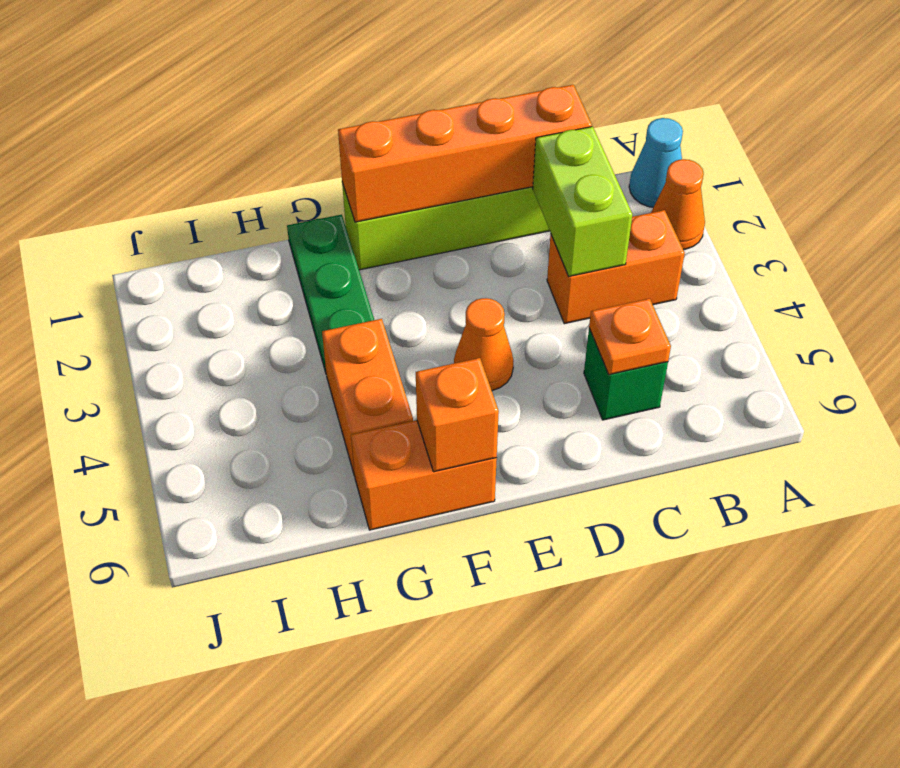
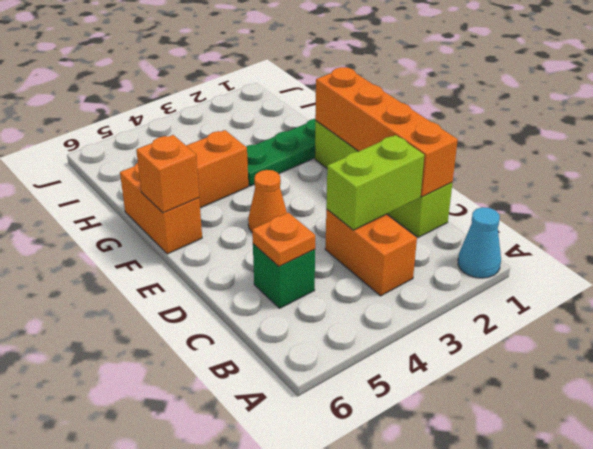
orange cone A2 level 1 -> none

